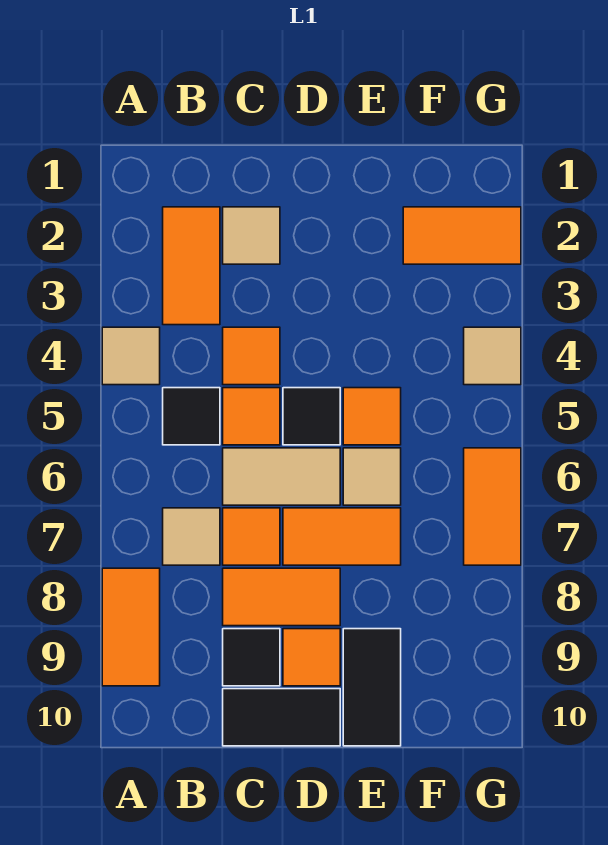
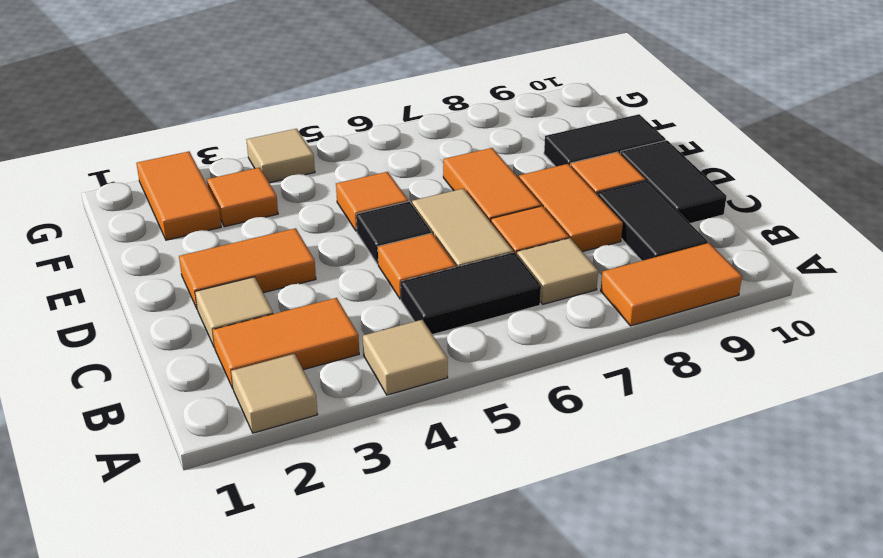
black tile B5 level 1 -> black tile B5:B6 level 1
orange tile C4 level 1 -> orange tile F3 level 1
black tile C9 level 1 -> black tile B9:C9 level 1
tan tile E6 level 1 -> tan tile A2 level 1
orange tile G6:G7 level 1 -> orange tile D2:D3 level 1

